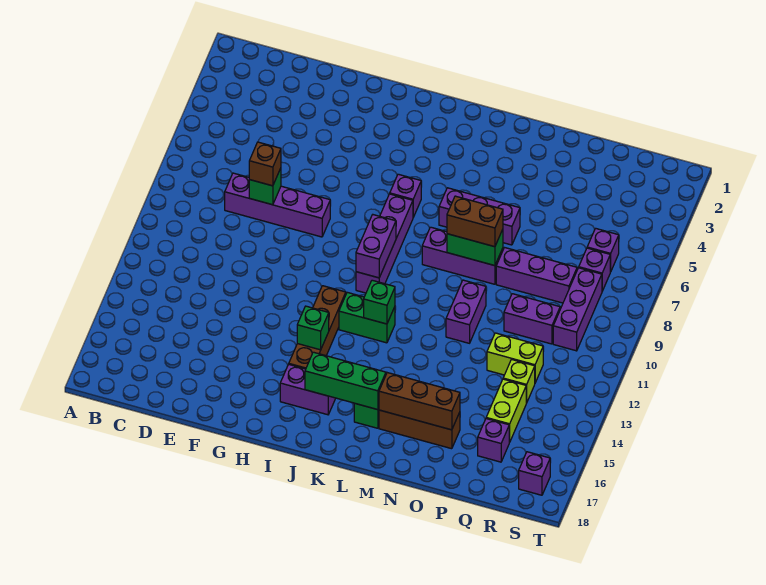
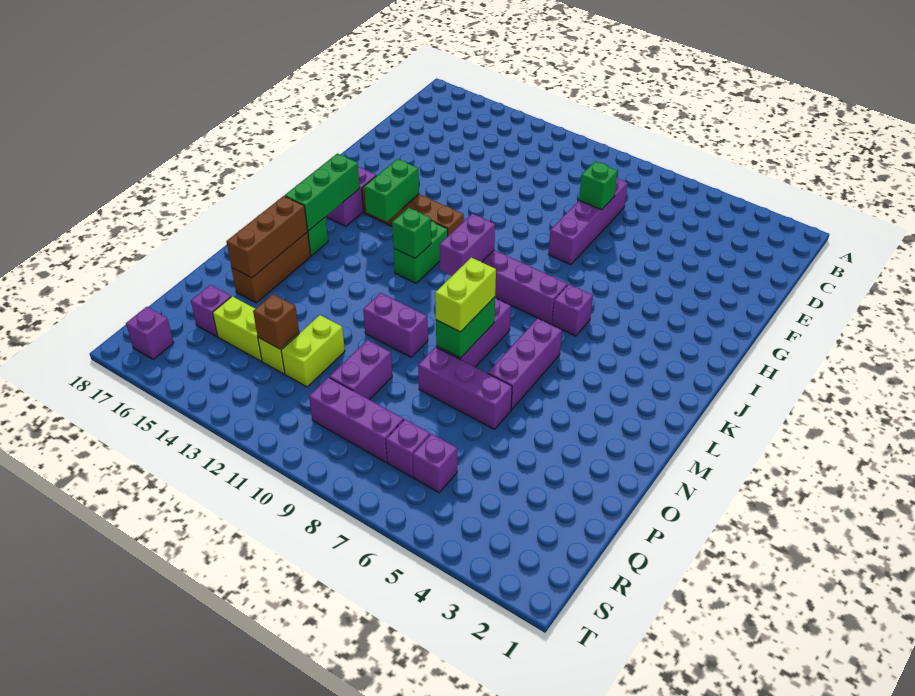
brown brick E8 level 3 -> brown brick Q13 level 2
green brick I14 level 2 -> green brick I14:J14 level 2
purple brick J9:J10 level 2 -> purple brick J10:K10 level 2
brown brick M8:N8 level 3 -> lime brick M8:N8 level 3
purple brick O8:Q8 level 1 -> purple brick O6:O8 level 1

